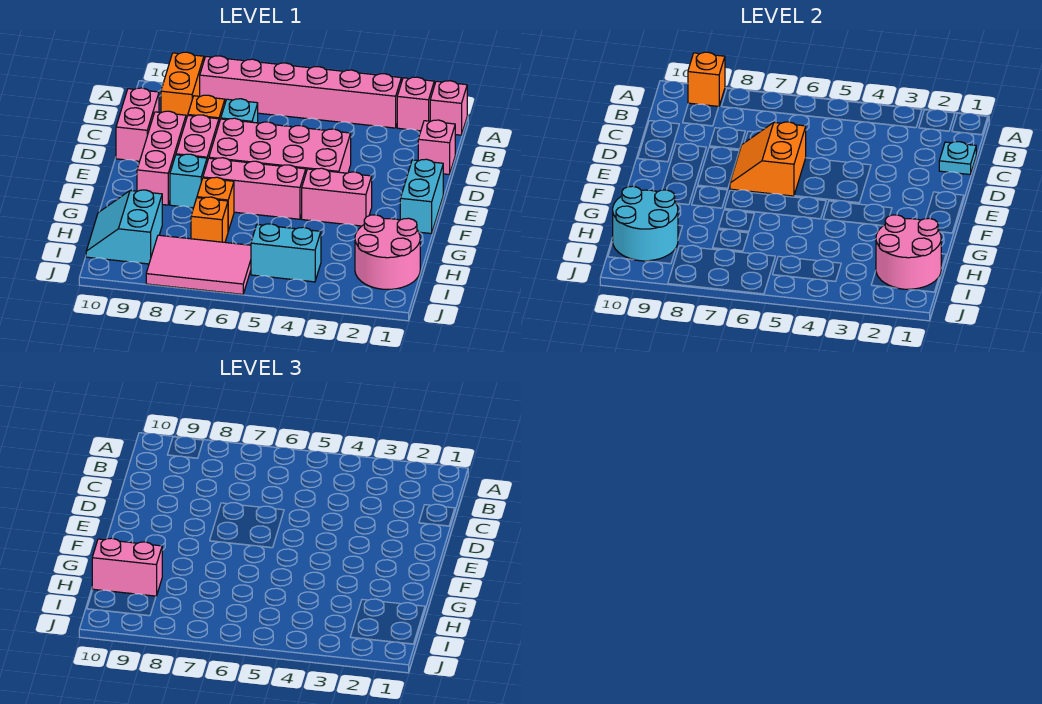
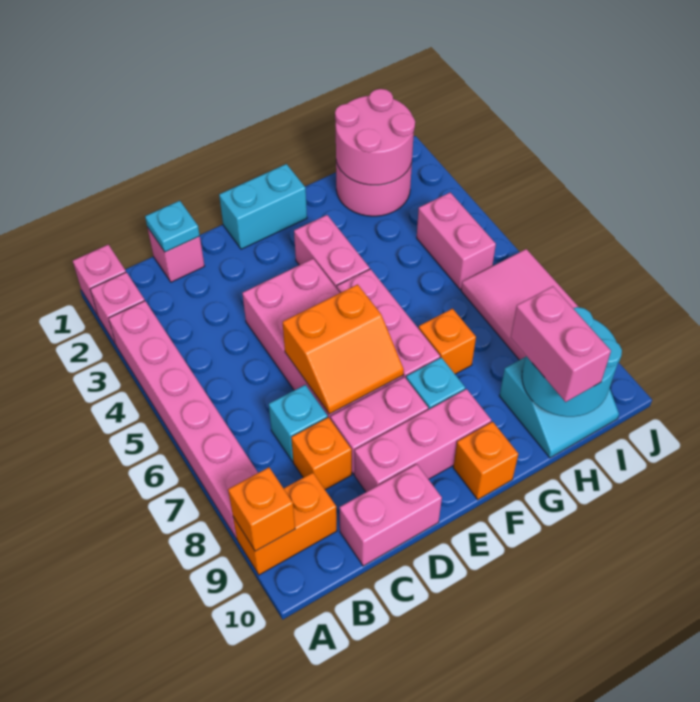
orange brick H7 level 1 -> orange brick F10 level 1
cyan brick I4:I5 level 1 -> pink brick I4:I5 level 1

